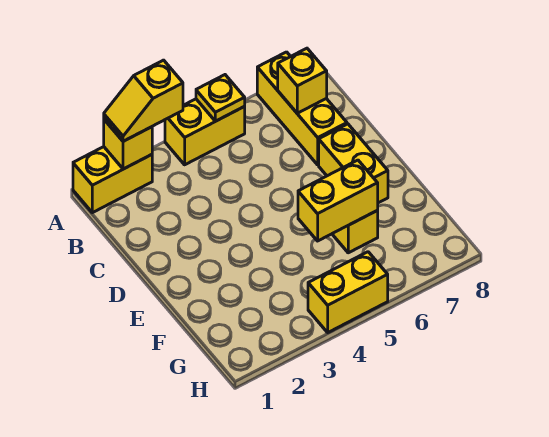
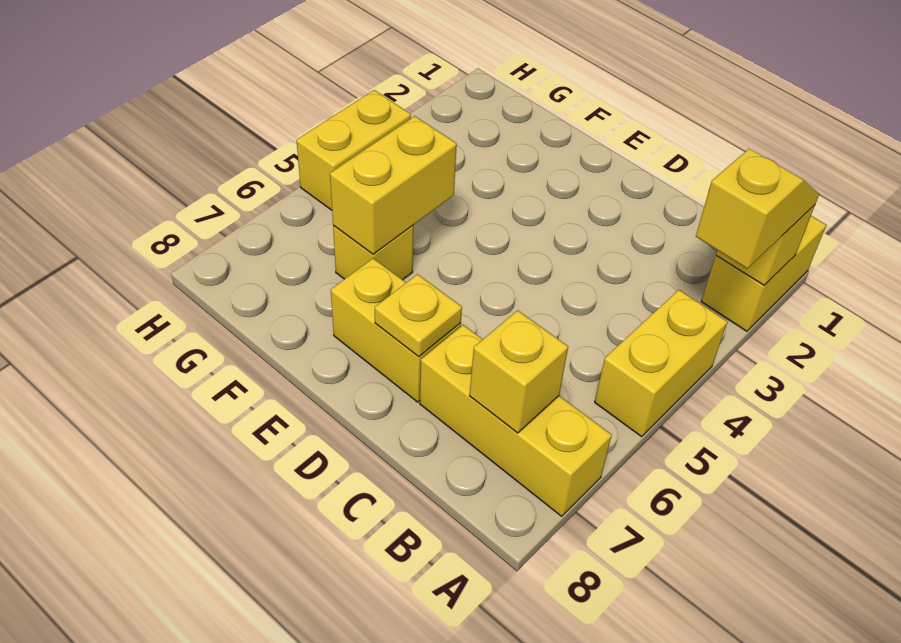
yellow plate A5 level 2 -> yellow plate D7 level 2

